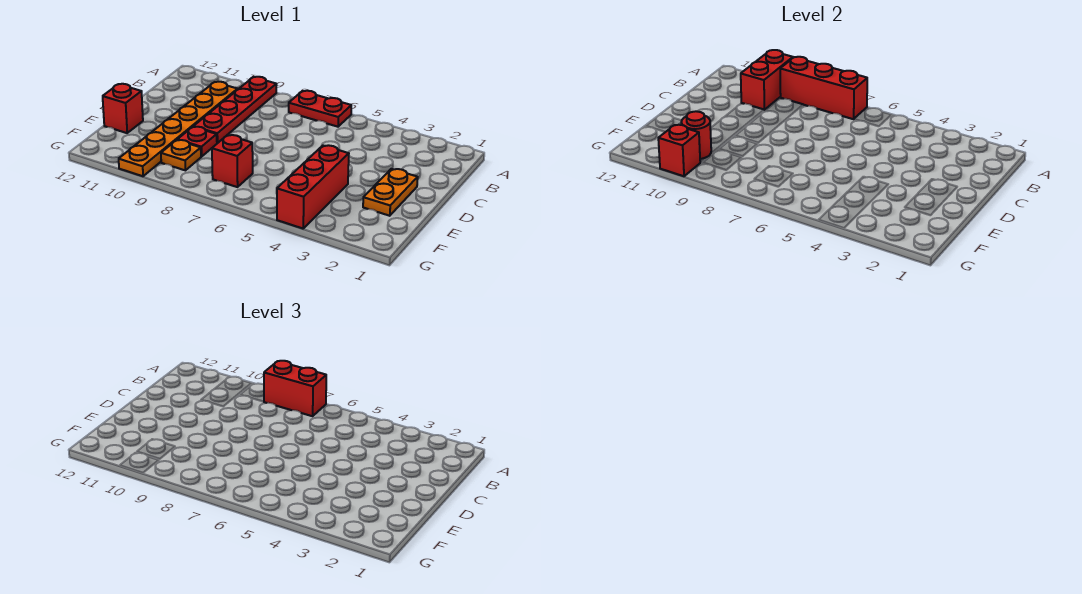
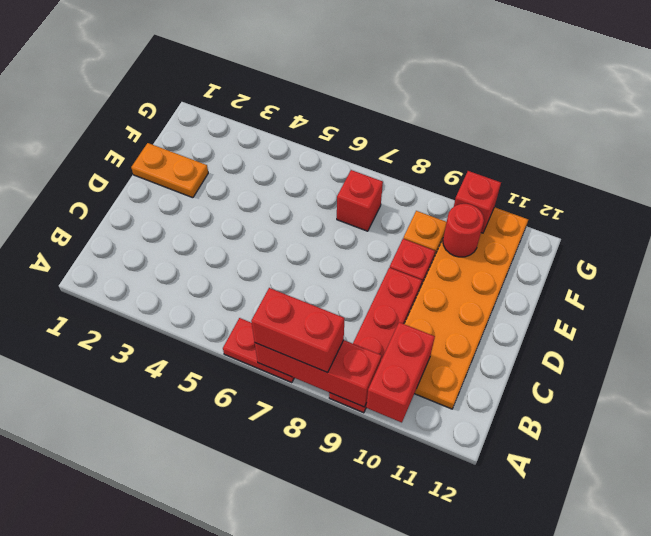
orange plate B10:G10 level 1 -> orange plate B10:G11 level 1
orange plate D2:E2 level 1 -> orange plate E1:E2 level 1
red brick E4:G4 level 1 -> none
red brick E12 level 1 -> none

